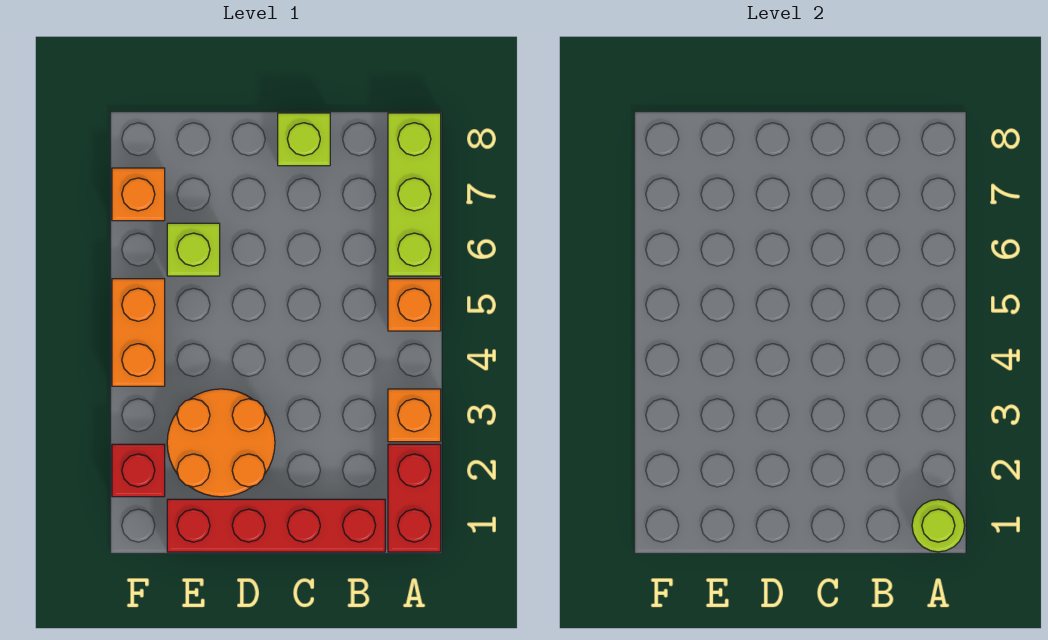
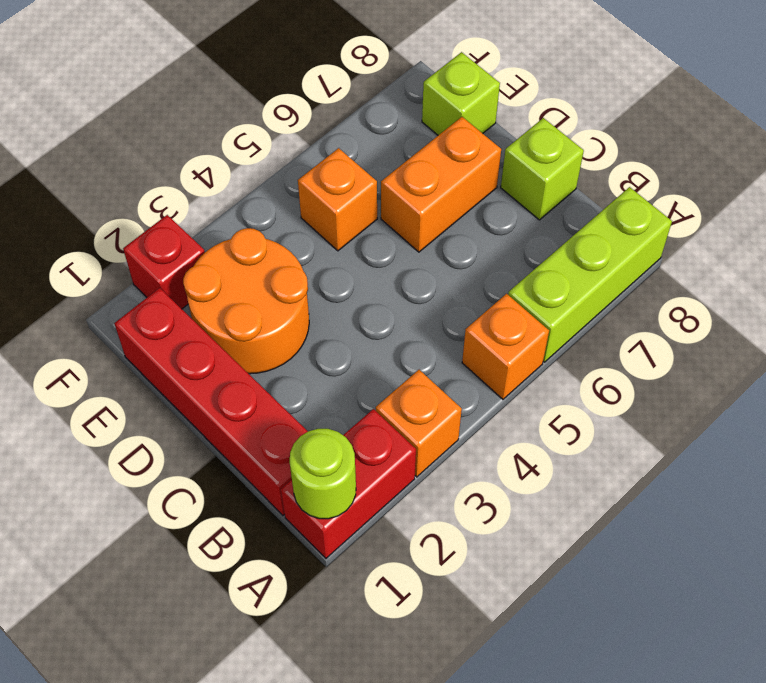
lime brick E6 level 1 -> lime brick E8 level 1
orange brick F4:F5 level 1 -> orange brick D6:D7 level 1
orange brick F7 level 1 -> orange brick E5 level 1

